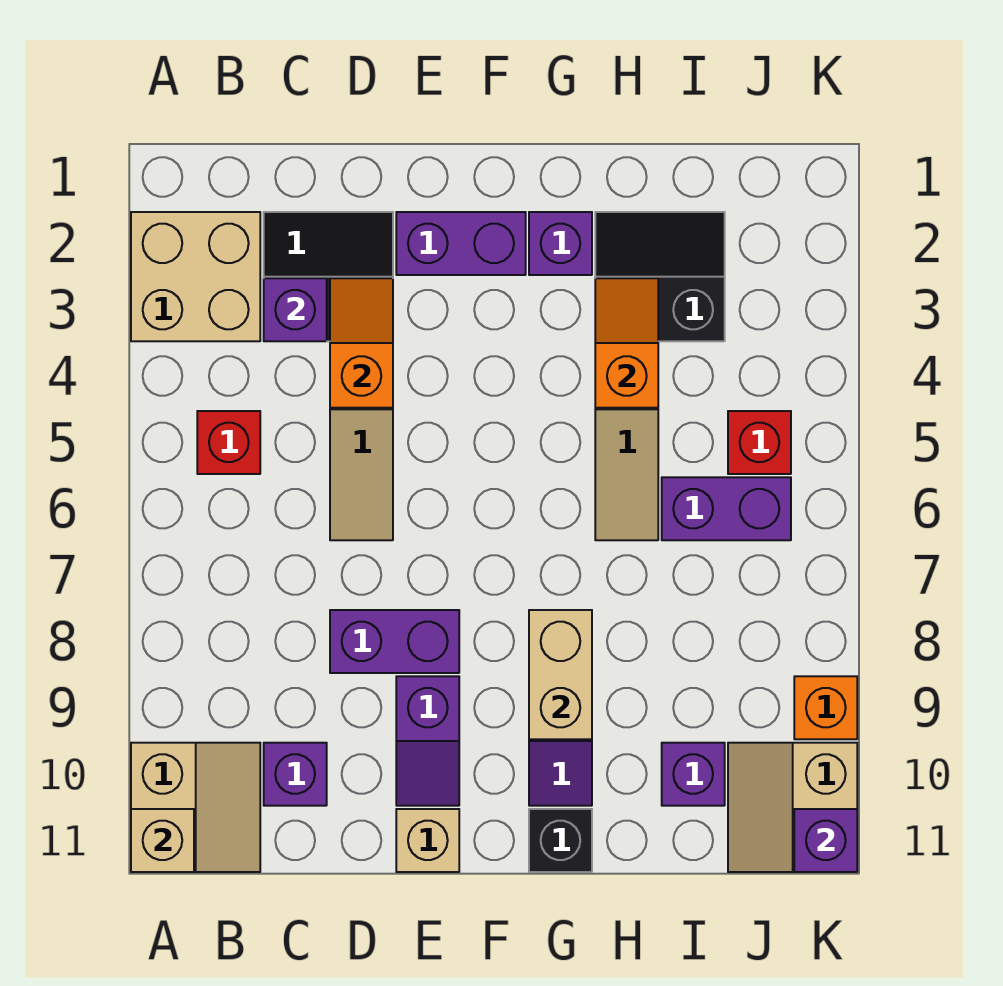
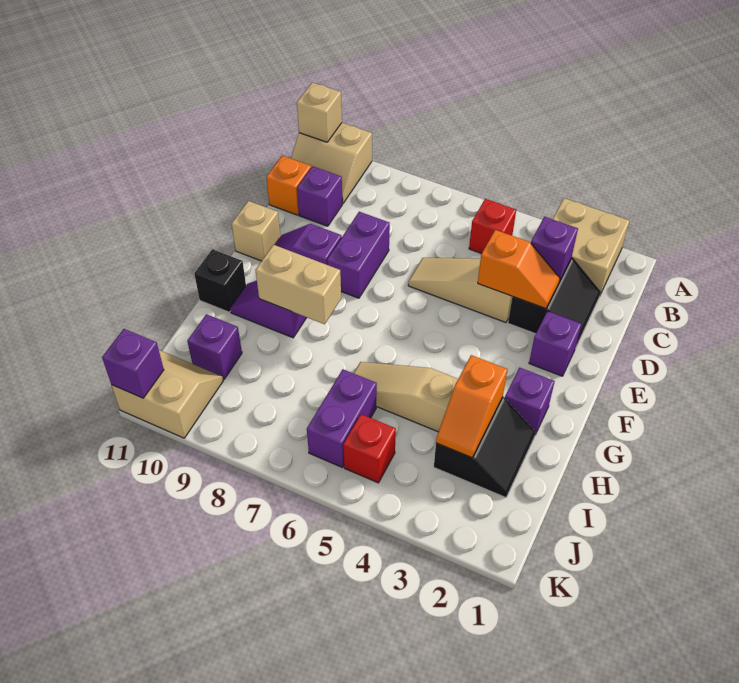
purple brick E2:F2 level 1 -> purple brick E2 level 1
orange slope H3:H4 level 2 top 4 -> orange slope H3:I3 level 2 top H
orange brick K9 level 1 -> orange brick C11 level 1

